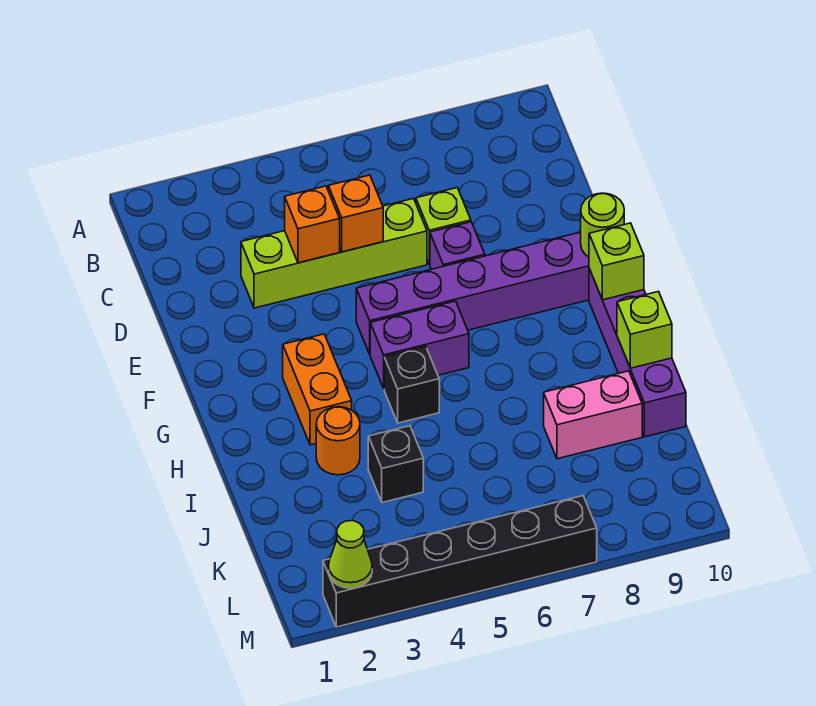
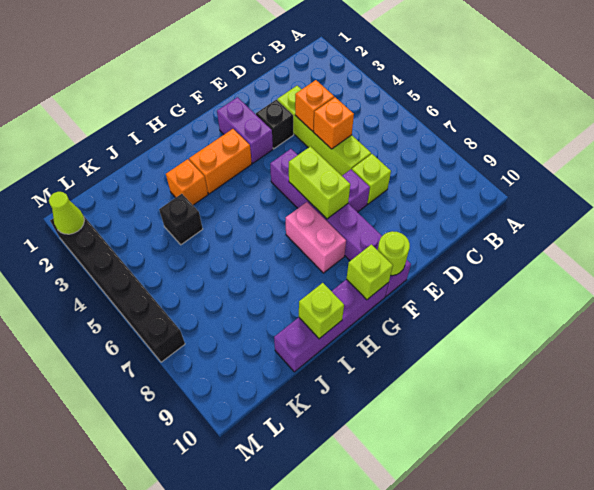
none -> lime brick F6:F7 level 2
purple brick G5:G6 level 1 -> purple brick F2:F3 level 1
black brick H5 level 1 -> black brick E3 level 1
orange round brick I3 level 1 -> orange brick I3 level 1
pink brick J8:J9 level 1 -> pink brick G7:G8 level 1

